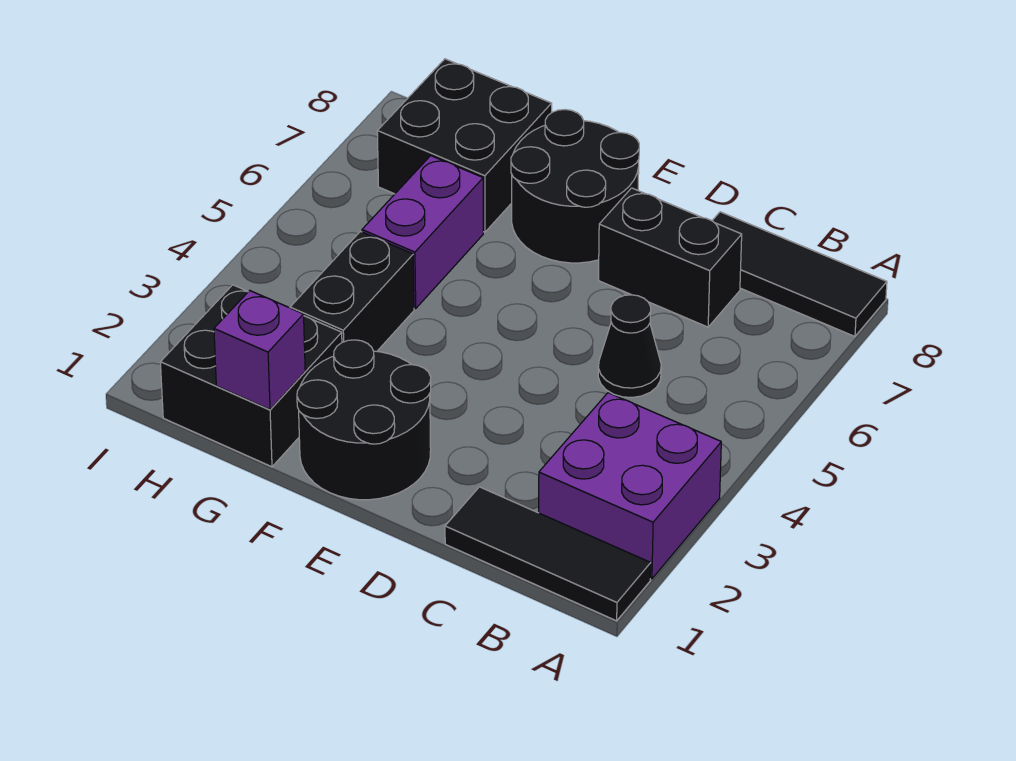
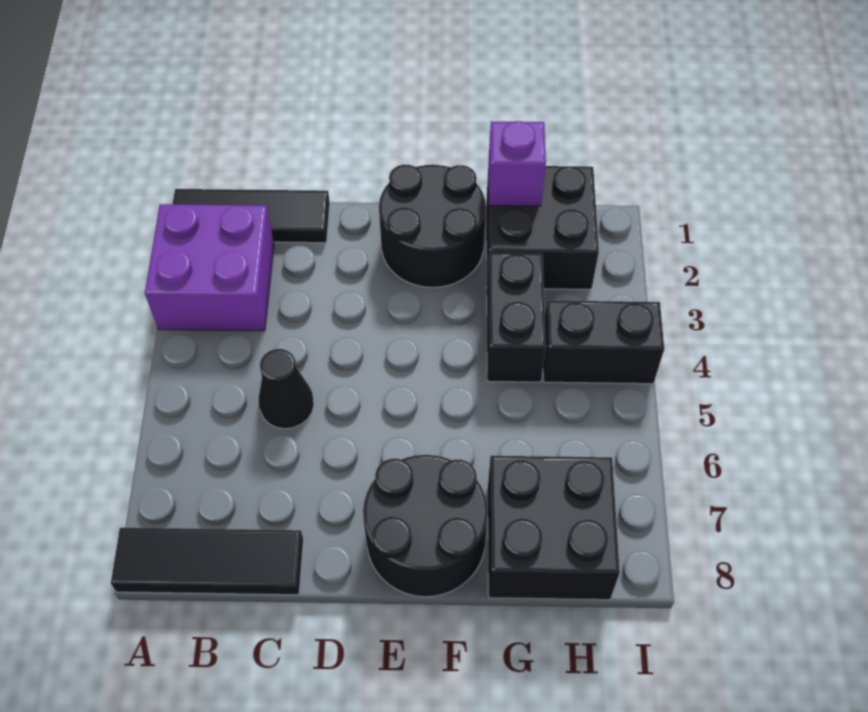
black brick C7:D7 level 1 -> black brick H4:I4 level 1
purple brick G5:G6 level 1 -> none

